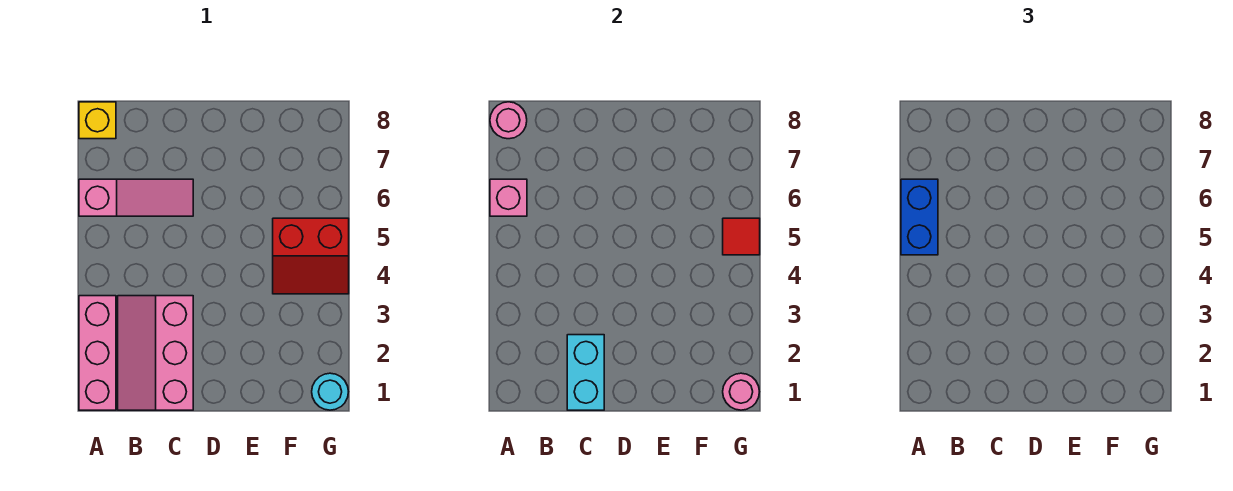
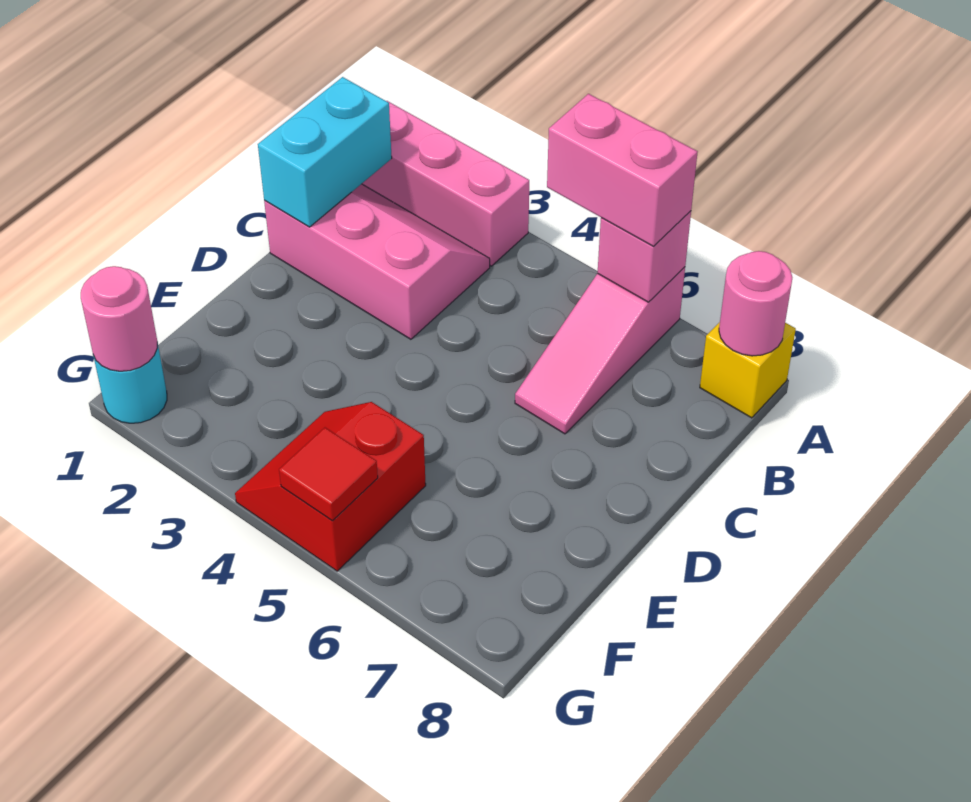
blue brick A5:A6 level 3 -> pink brick A5:A6 level 3
cyan brick C1:C2 level 2 -> cyan brick B1:C1 level 2

